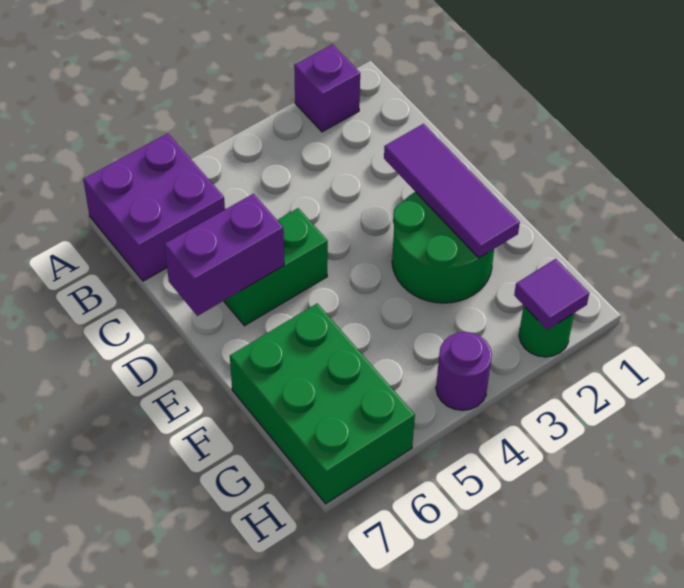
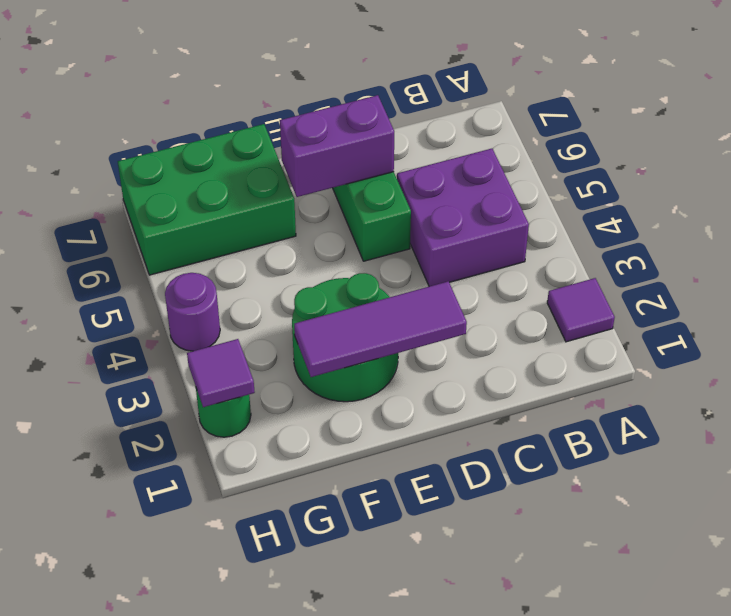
purple brick A2 level 1 -> purple tile A2 level 1
purple brick A6:B7 level 1 -> purple brick B4:C5 level 1
purple brick D6:D7 level 2 -> purple brick D6:E6 level 2

